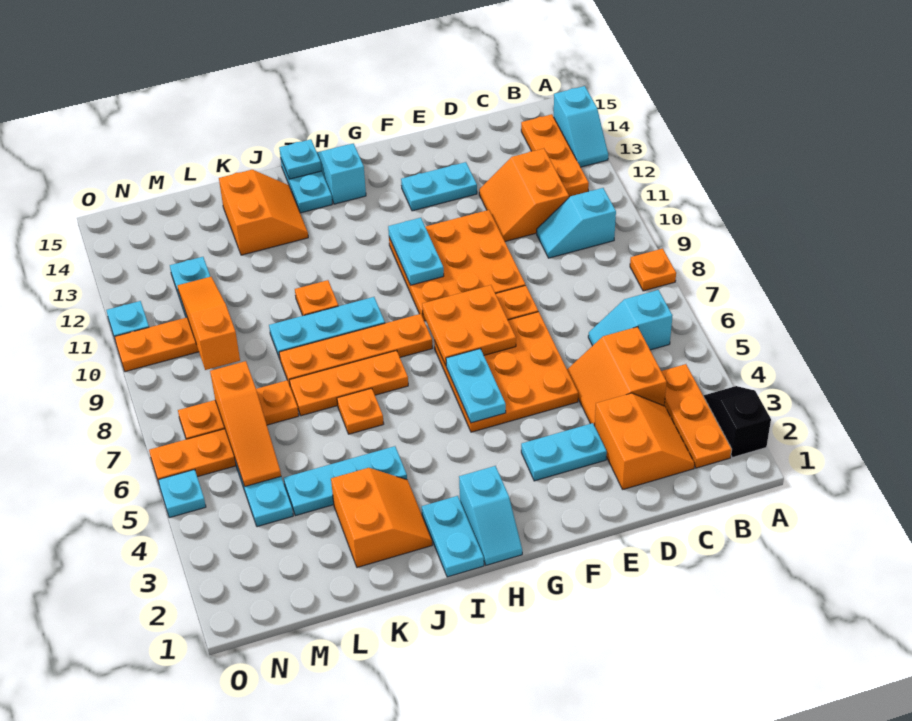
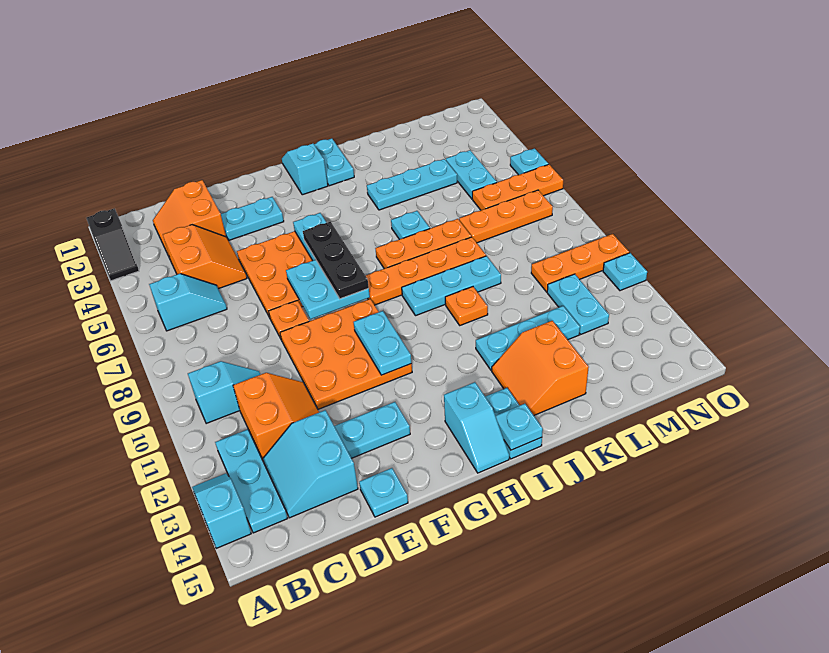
orange plate A8 level 1 -> none
orange plate B2:B4 level 1 -> none
orange plate B12:B14 level 1 -> cyan plate B12:B14 level 1
none -> cyan slope C13:D14 level 1 top D
none -> cyan plate E15 level 1
orange plate F7:G8 level 2 -> cyan plate F7:G8 level 2
none -> black plate G6:G8 level 3
orange slope J2:K3 level 1 top K -> none
orange plate J6 level 1 -> cyan plate J6 level 1
none -> cyan plate J12:L12 level 1
orange slope M5:M7 level 2 top 7 -> none
orange slope M9:M11 level 2 top 9 -> none

